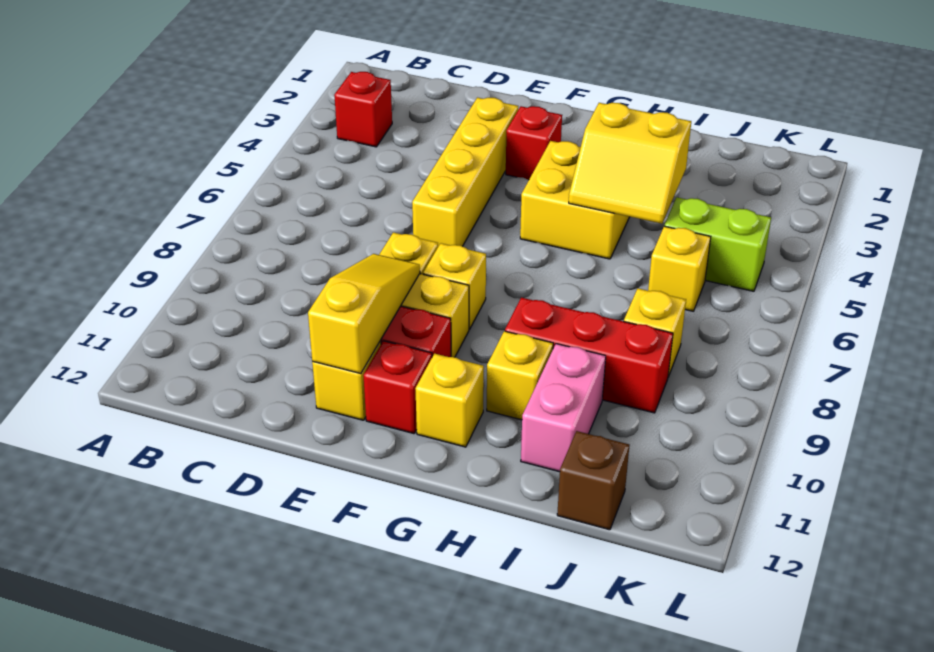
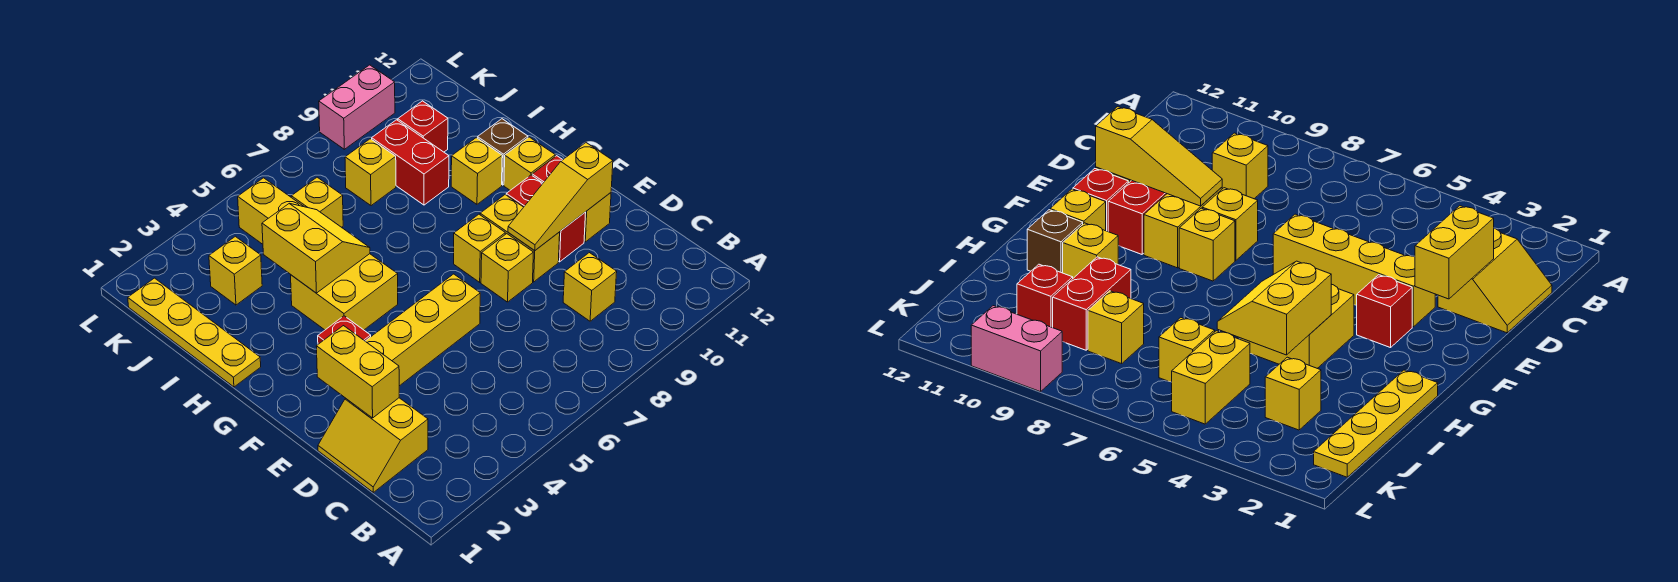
red brick B3 level 1 -> red brick J10 level 1
none -> yellow slope C1:D2 level 1 top 2
none -> yellow brick C9 level 1
none -> yellow brick D2:E2 level 2
none -> yellow plate H1:K1 level 1
red brick H9:J9 level 1 -> red brick I9:J9 level 1
pink brick I10:I11 level 1 -> pink brick L9:L10 level 1
none -> yellow brick J3 level 1
lime brick J5:K5 level 1 -> yellow brick J5:K5 level 1
brown brick J12 level 1 -> brown brick H11 level 1

